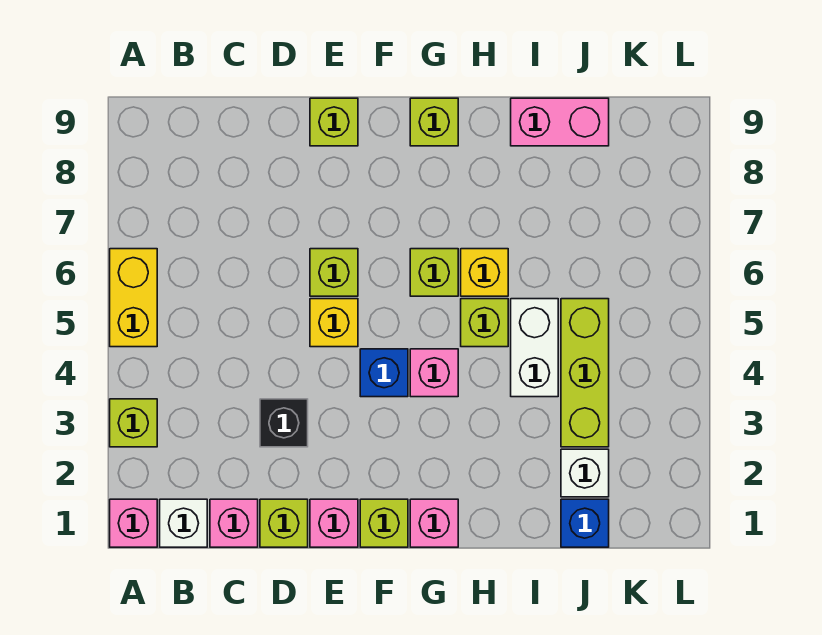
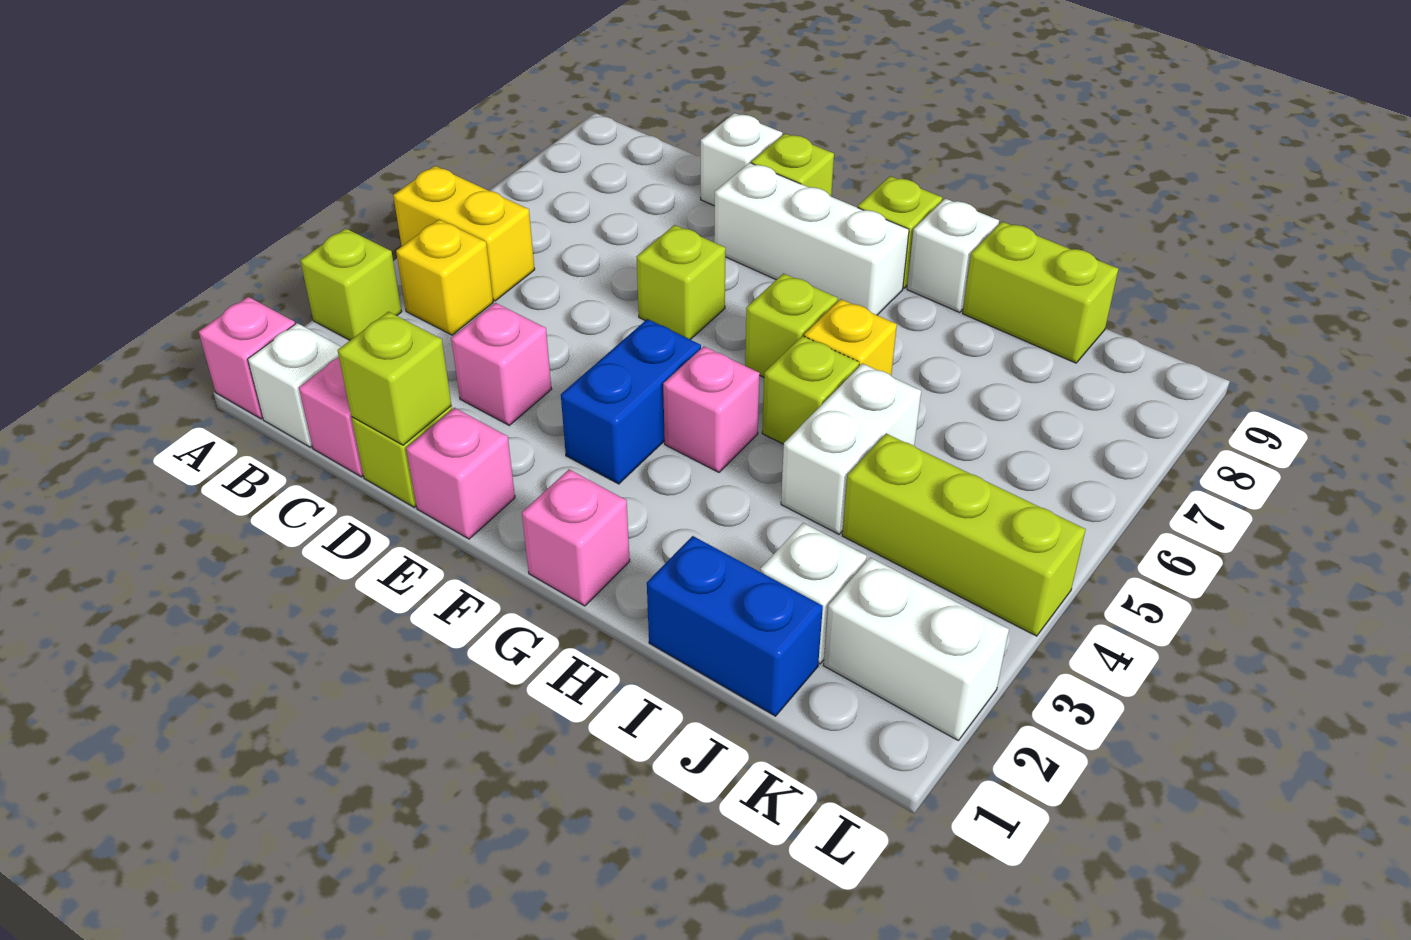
yellow brick A5:A6 level 1 -> yellow brick A5:B5 level 1
black brick D3 level 1 -> pink brick D3 level 1
none -> white brick D9 level 1
yellow brick E5 level 1 -> yellow brick B4 level 1
none -> white brick E8:G8 level 1
lime brick F1 level 1 -> lime brick D1 level 2
blue brick F4 level 1 -> blue brick F3:F4 level 1
none -> white brick H9 level 1
pink brick I9:J9 level 1 -> lime brick I9:J9 level 1
blue brick J1 level 1 -> blue brick I1:J1 level 1
lime brick J3:J5 level 1 -> lime brick J4:L4 level 1
none -> white brick K2:L2 level 1

